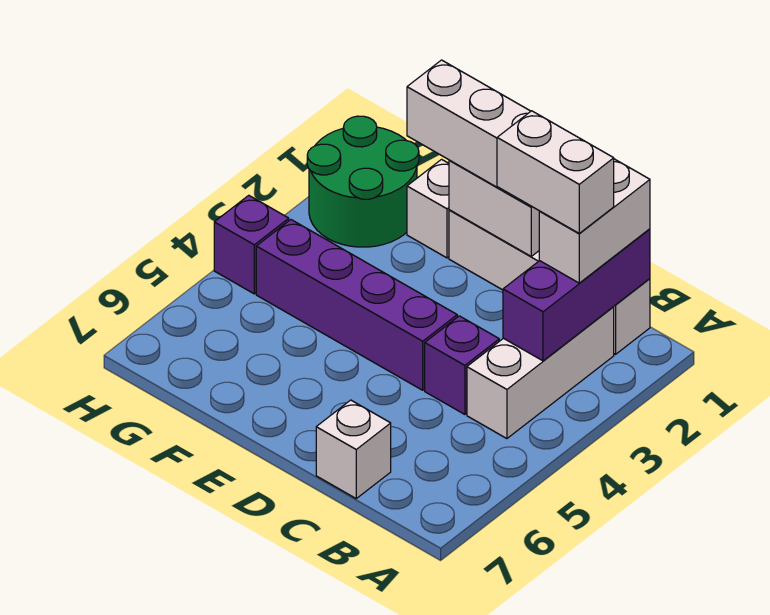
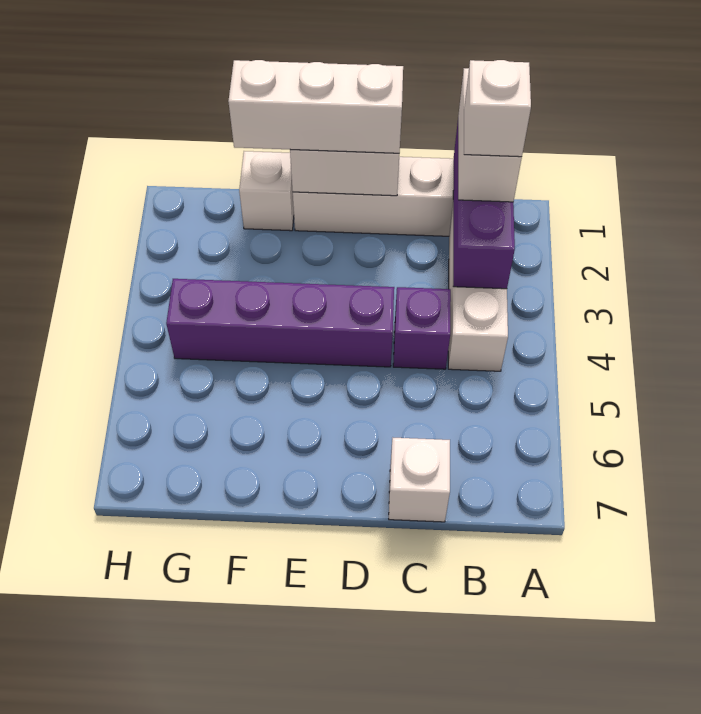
white brick B2:C2 level 4 -> white brick B2 level 4
green round brick G1:H2 level 1 -> none
purple brick H4 level 1 -> none

